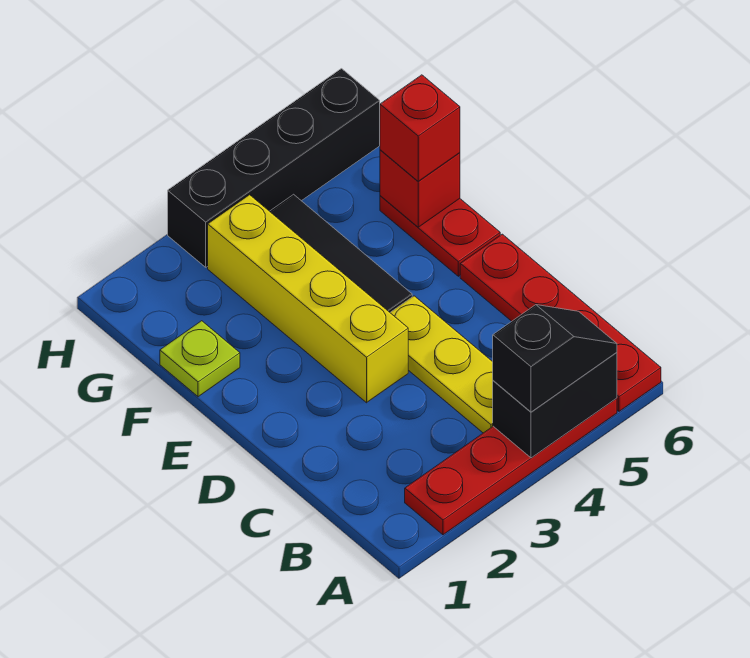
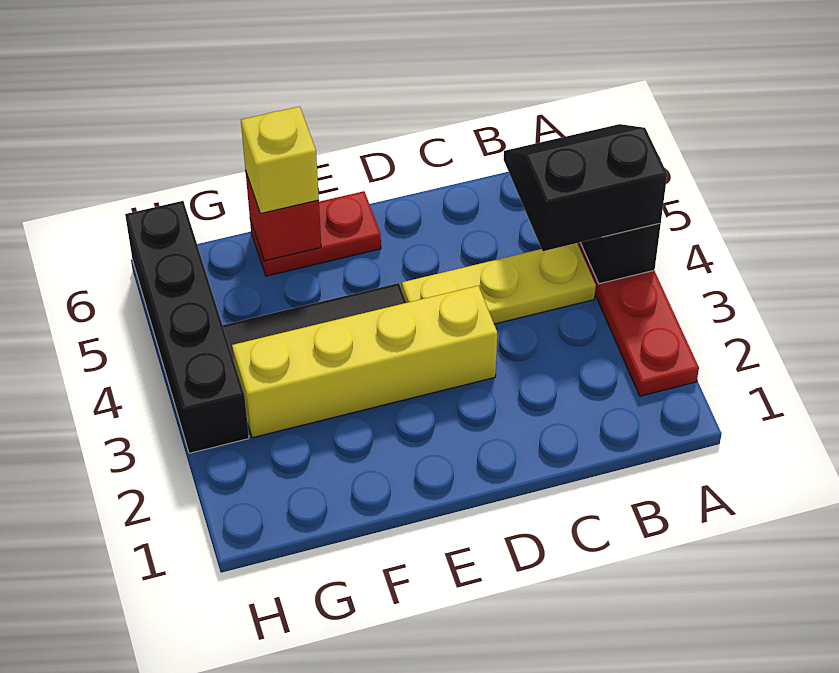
black slope A4:A5 level 3 top 4 -> black slope A4:B5 level 3 top 4
red plate A6:D6 level 1 -> none
lime plate F1 level 1 -> none
red brick F6 level 3 -> yellow brick F6 level 3

